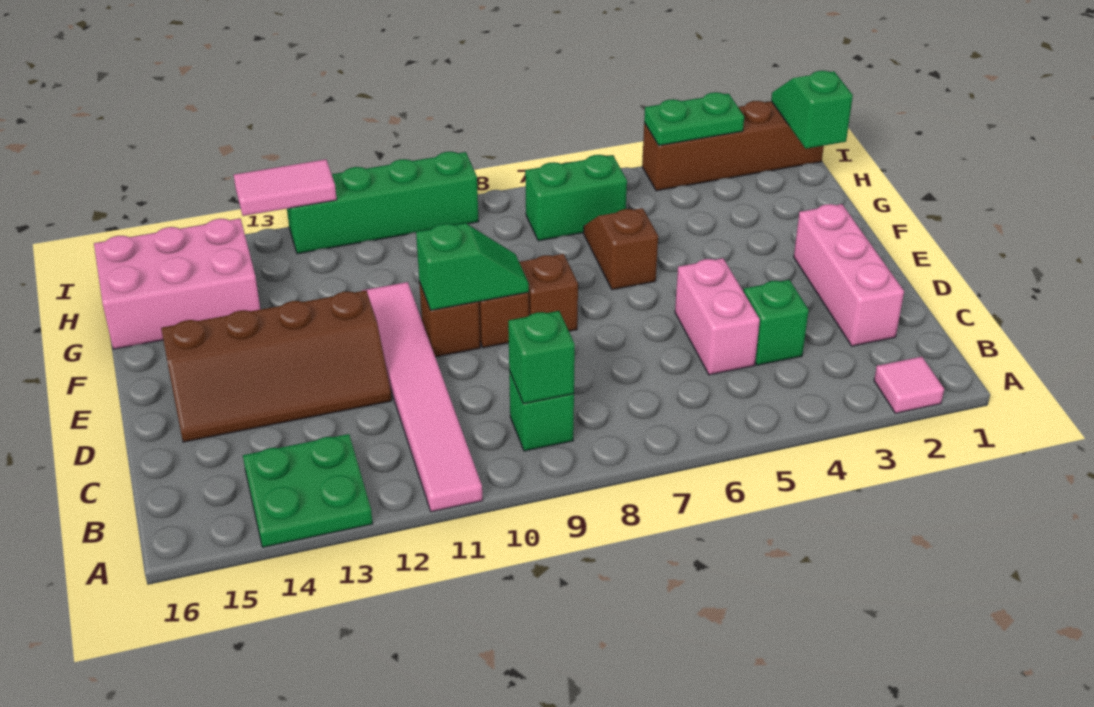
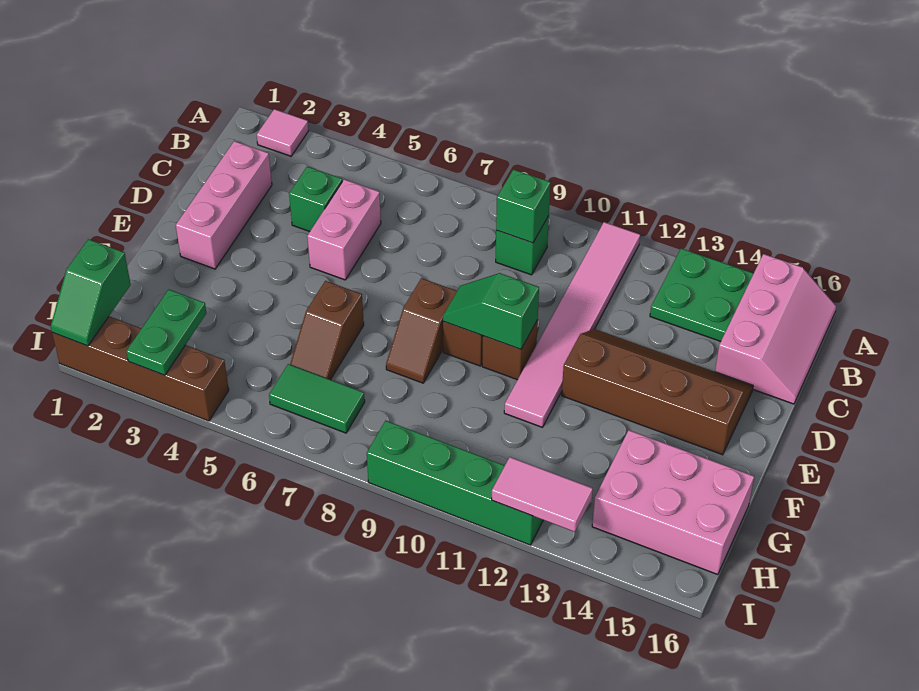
none -> pink slope A15:C16 level 1 top 15
green brick H6:H7 level 1 -> green tile H6:H7 level 1
green plate I3:I4 level 2 -> green plate H3:I3 level 2

